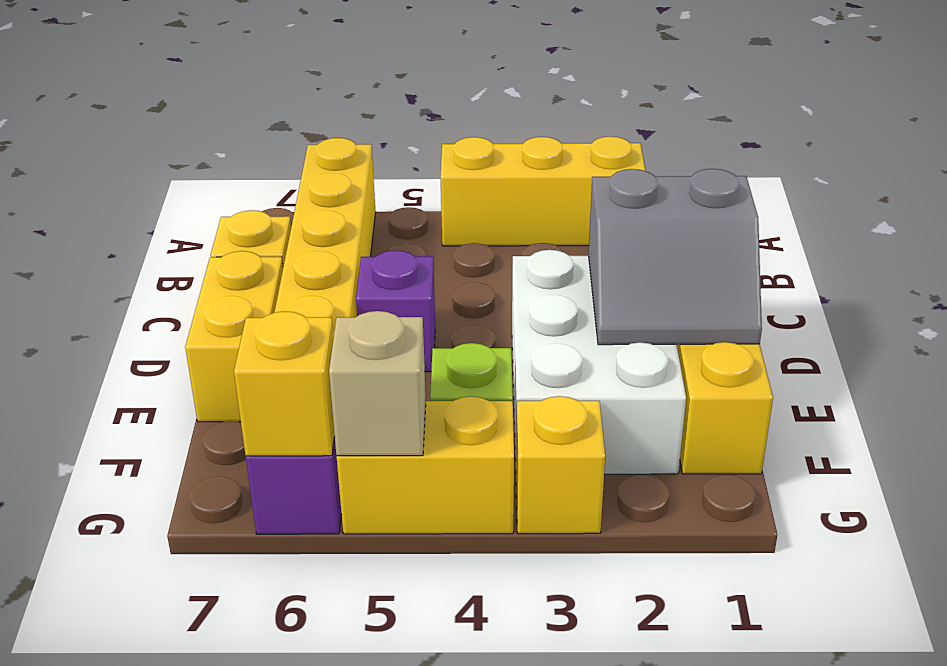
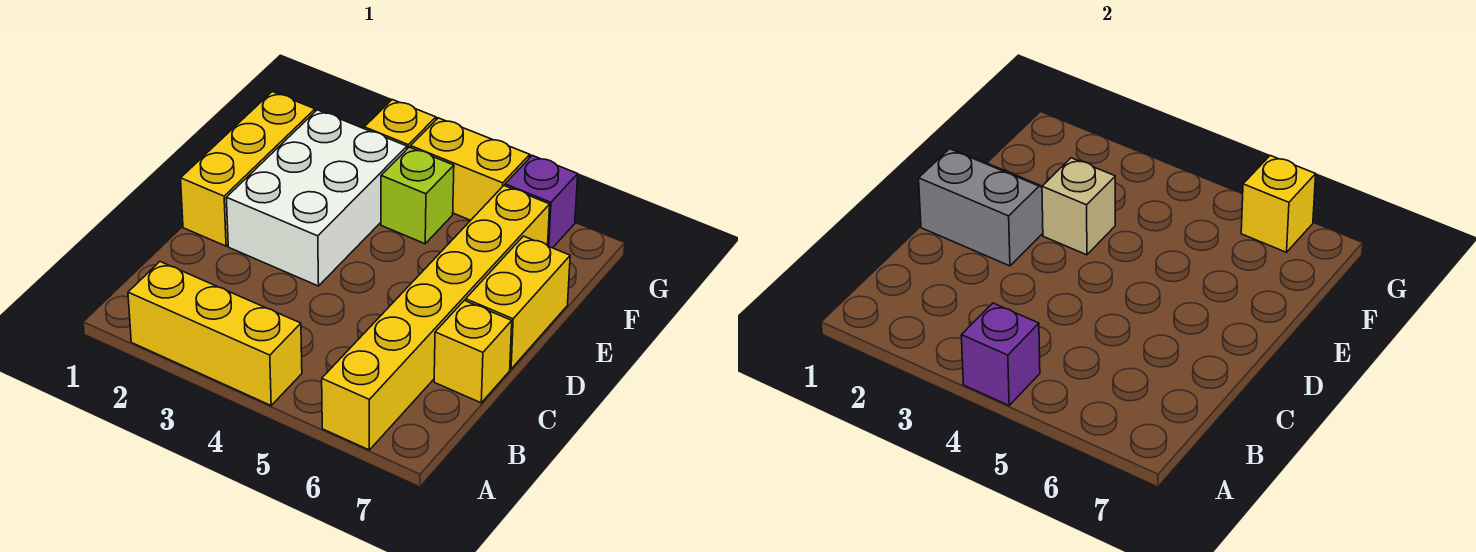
purple brick D5 level 1 -> purple brick A4 level 2
tan brick G5 level 2 -> tan brick E3 level 2

